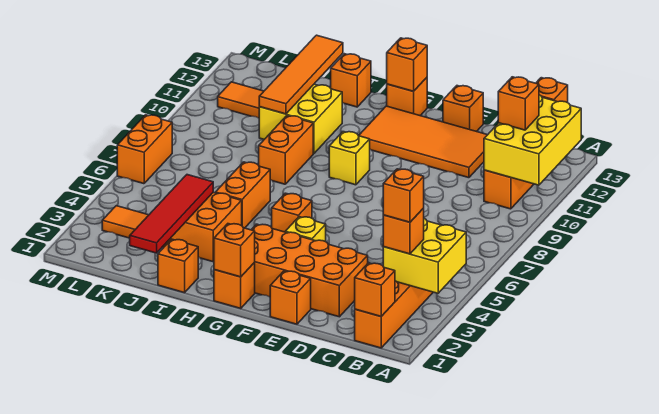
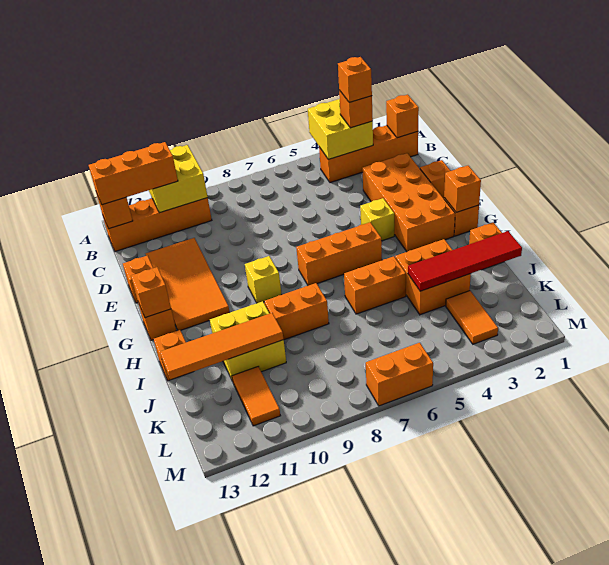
yellow brick A10:B12 level 2 -> yellow brick A10:B11 level 2
orange brick B11 level 3 -> orange brick B11:B13 level 3
orange brick G5 level 1 -> orange brick G5:G7 level 1

